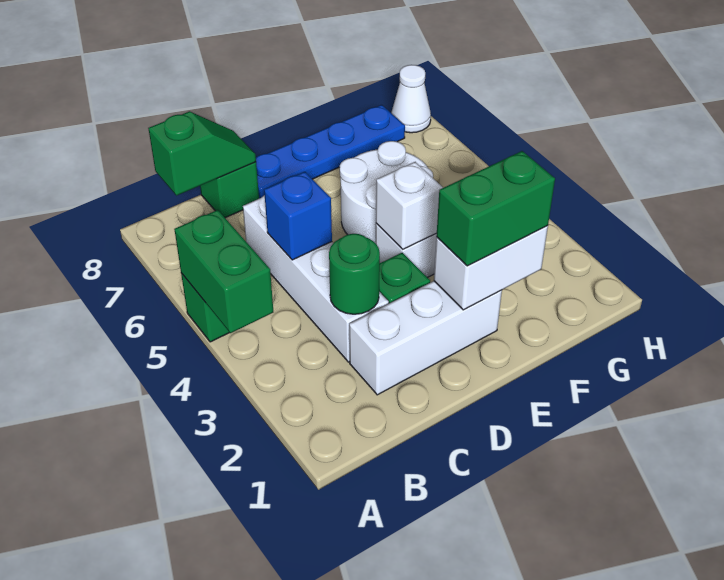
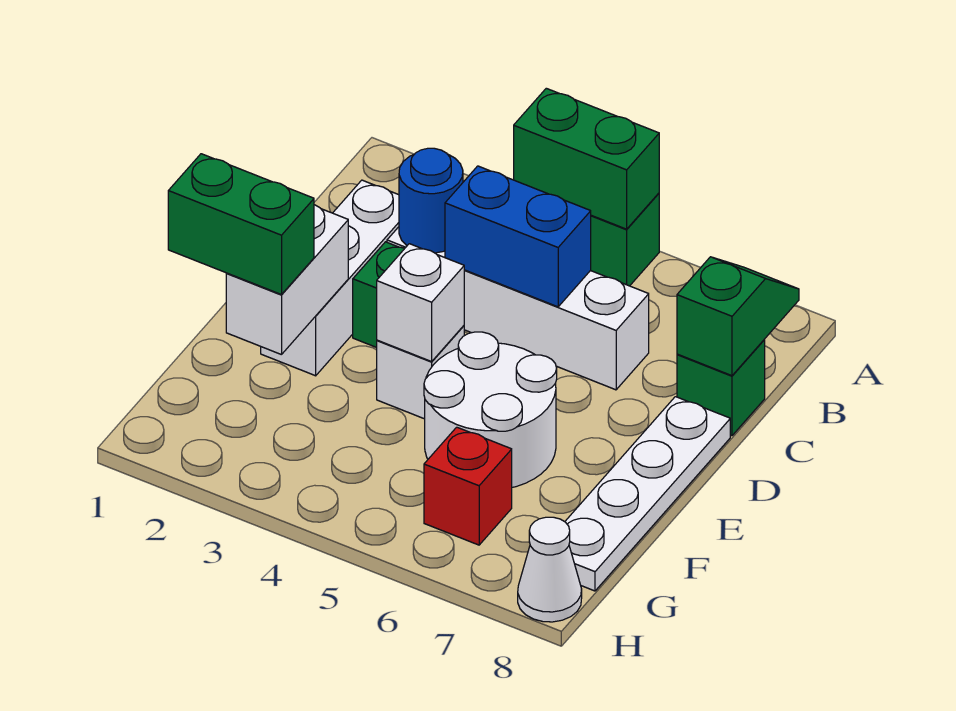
green slope B8:C8 level 2 top B -> green slope B8:C8 level 2 top C
green round brick C3 level 2 -> blue round brick C3 level 2
blue brick C5 level 2 -> blue brick C4:C5 level 2
blue plate D8:G8 level 1 -> white plate D8:G8 level 1
green brick E2:F2 level 3 -> green brick F1:F2 level 3
none -> red brick G6 level 1

